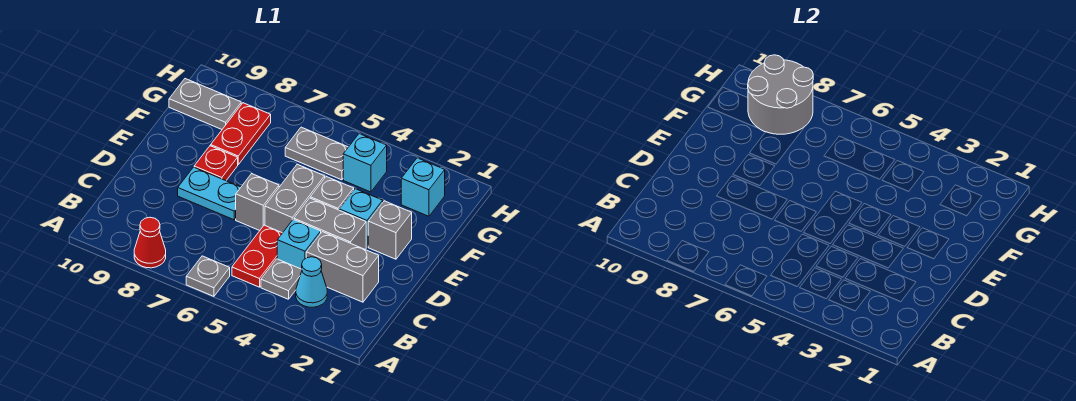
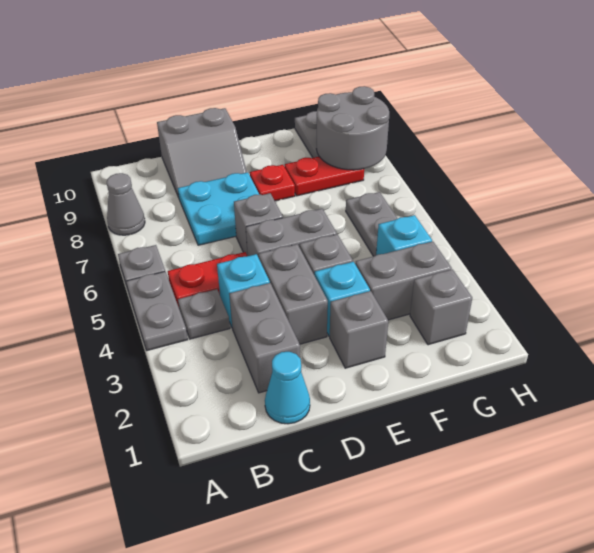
none -> grey plate A4:A5 level 1
red cone A8 level 1 -> grey cone A8 level 1
cyan cone B3 level 1 -> cyan cone C1 level 1
none -> grey slope C9:D10 level 1 top 10
cyan plate D7:D8 level 1 -> cyan plate C7:D8 level 1
none -> grey brick F3:G3 level 1
cyan brick G2 level 1 -> grey brick G2 level 1

